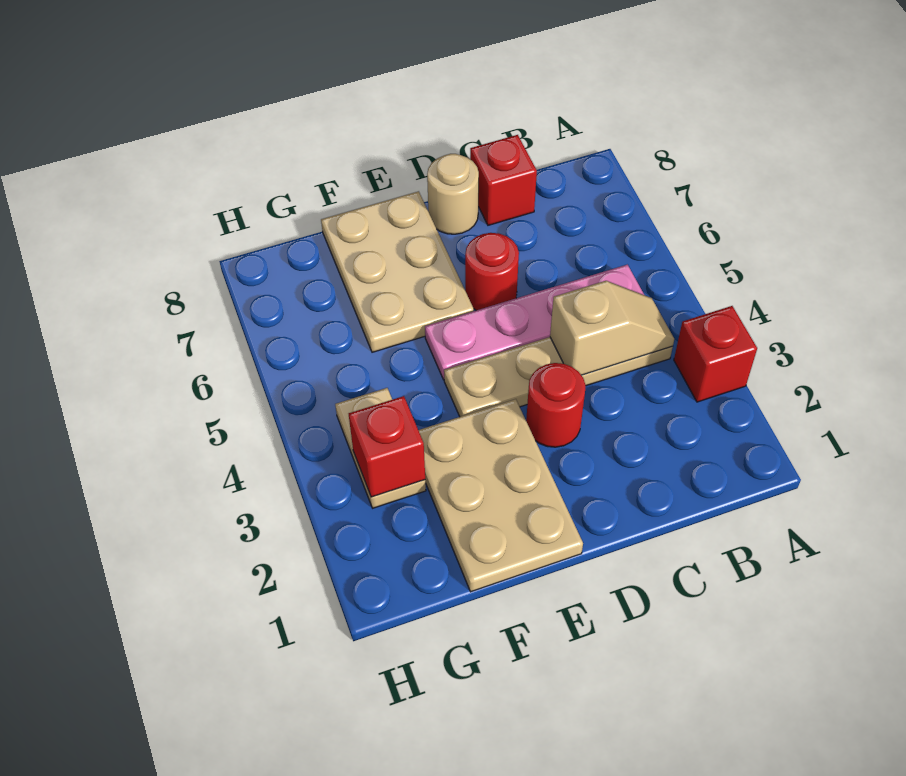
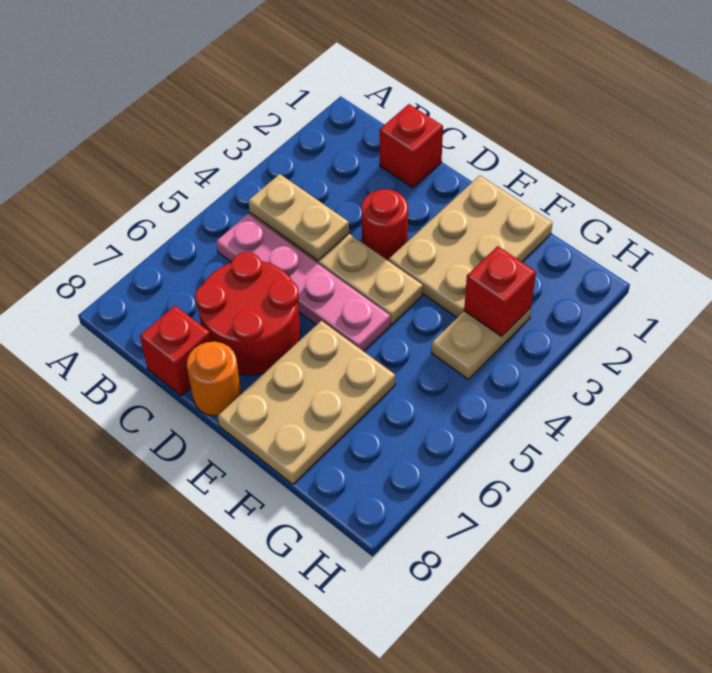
red brick A3 level 1 -> red brick C1 level 1
tan slope B4:C4 level 2 top C -> tan plate B4:C4 level 2
red round brick D6 level 1 -> red round brick C6:D7 level 1
tan round brick D8 level 1 -> orange round brick D8 level 1

